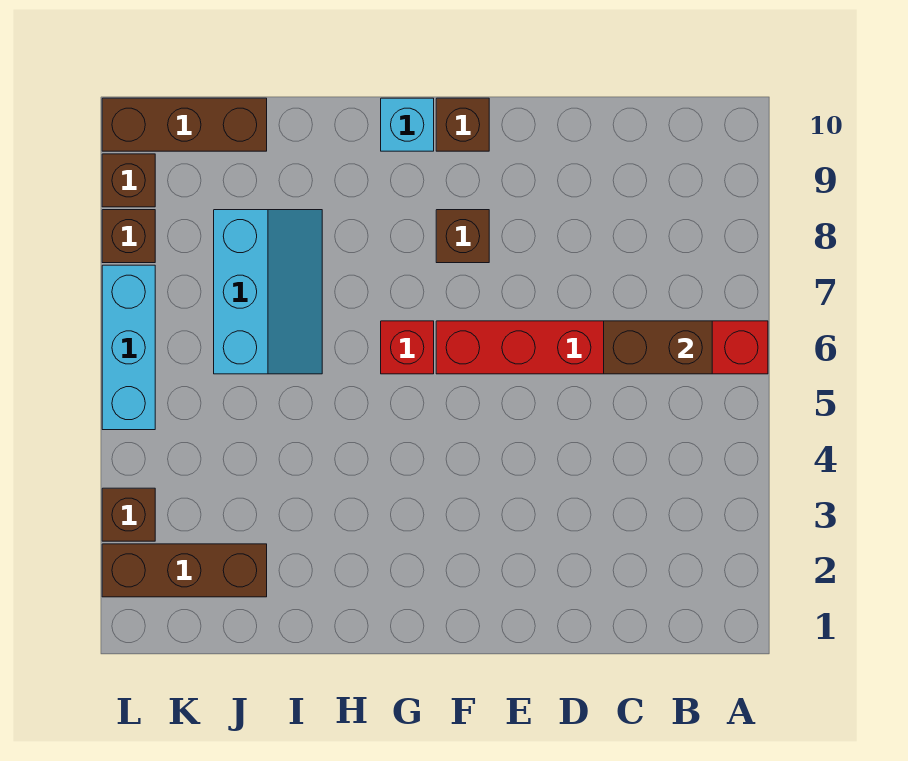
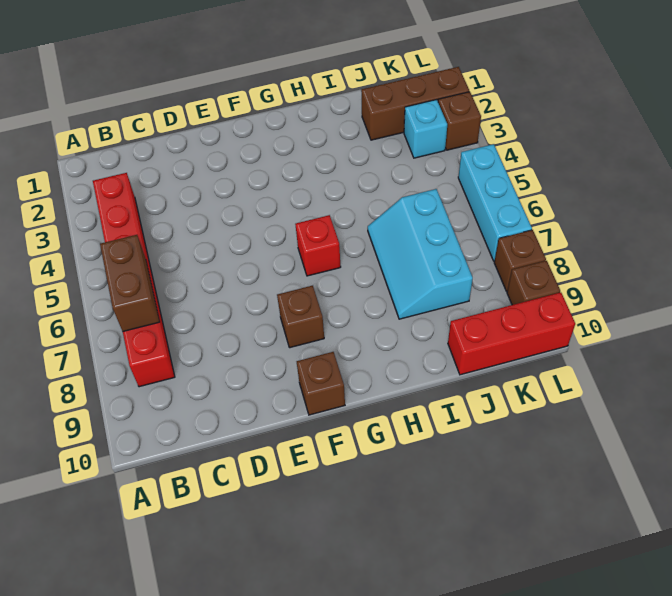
red brick A6:F6 level 1 -> red brick B3:B8 level 1
brown brick B6:C6 level 2 -> brown brick B6:B7 level 2
cyan brick G10 level 1 -> cyan brick K3 level 1
brown brick J10:L10 level 1 -> red brick J10:L10 level 1

